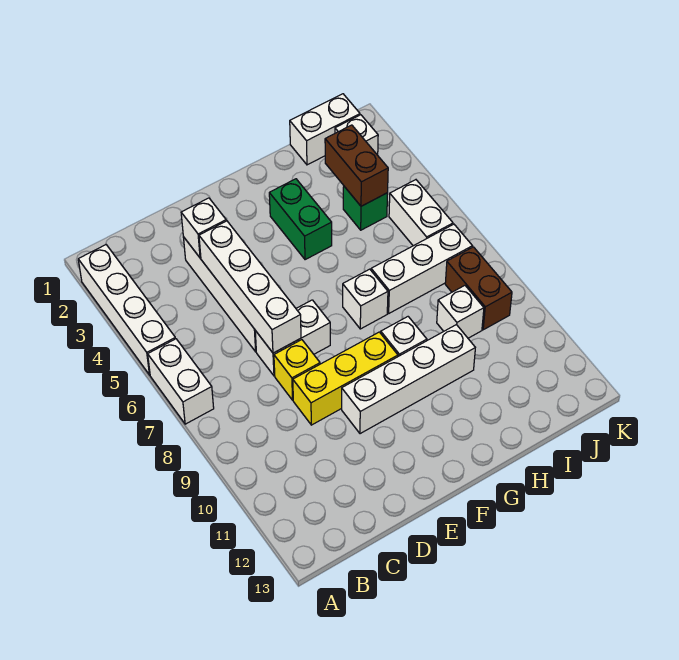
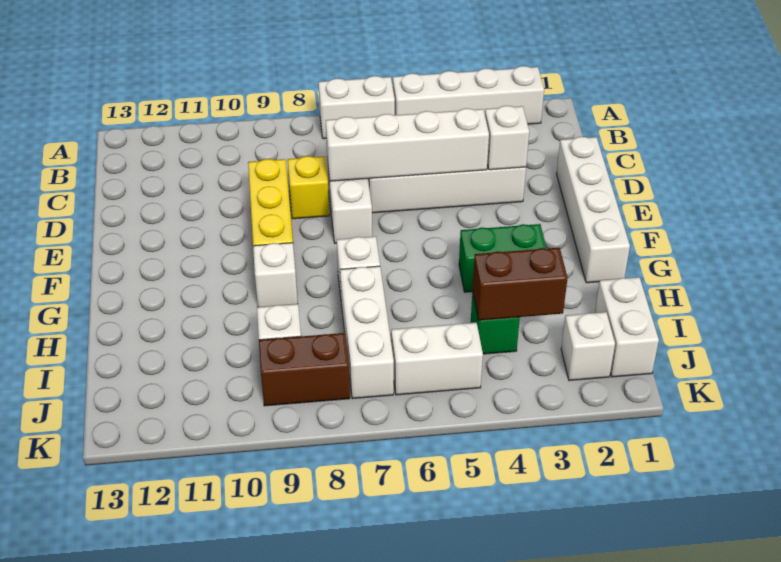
white brick E10:H10 level 1 -> white brick D1:G1 level 1

